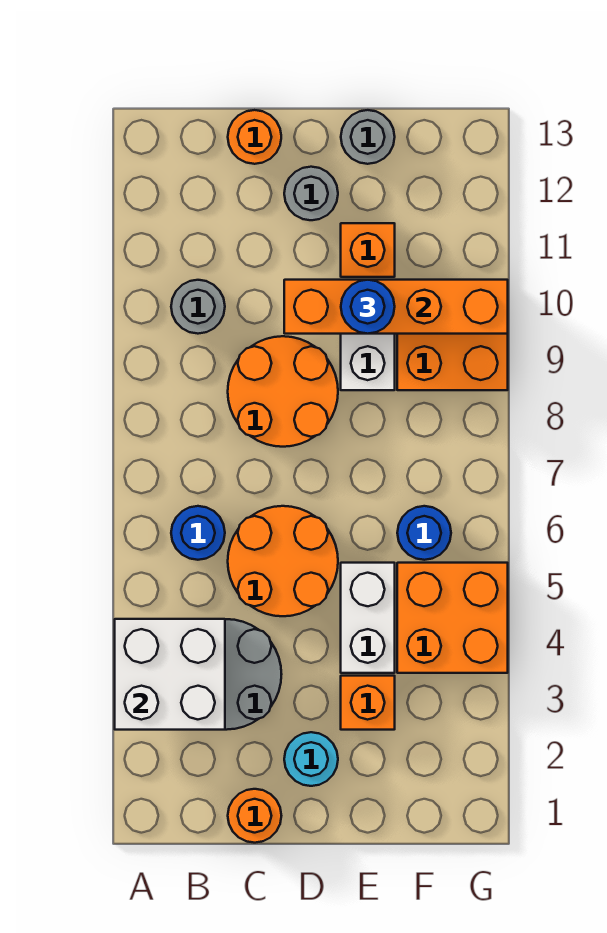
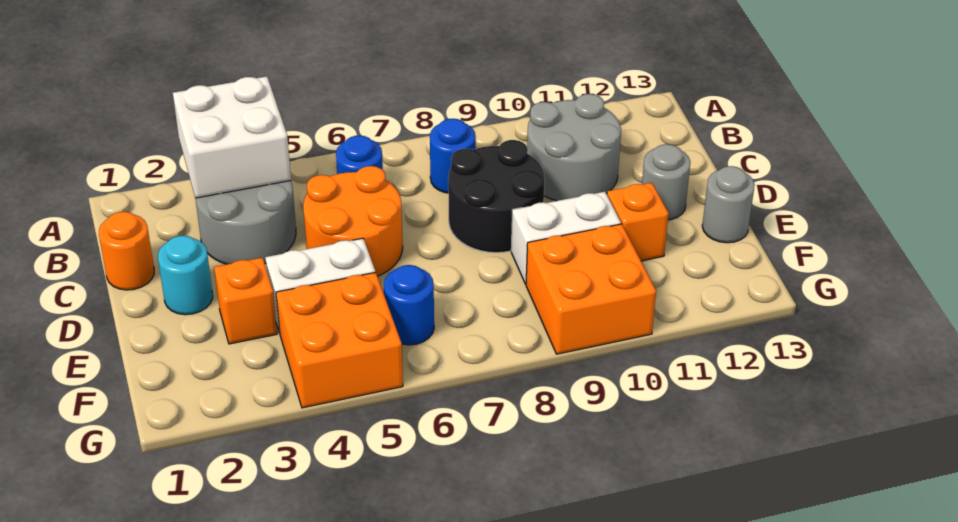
grey round brick B10 level 1 -> grey round brick B10:C11 level 1
orange round brick C8:D9 level 1 -> black round brick C8:D9 level 1
orange round brick C13 level 1 -> none
orange brick D10:G10 level 2 -> none
blue round brick E10 level 3 -> blue round brick B8 level 1

